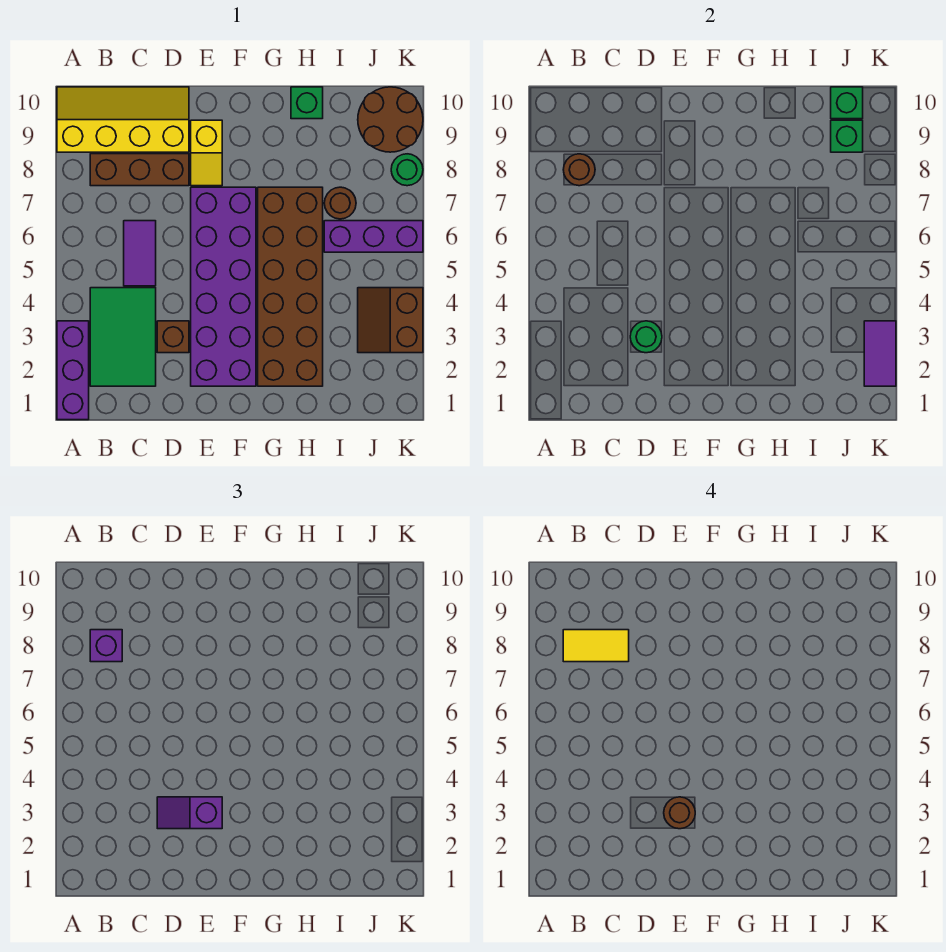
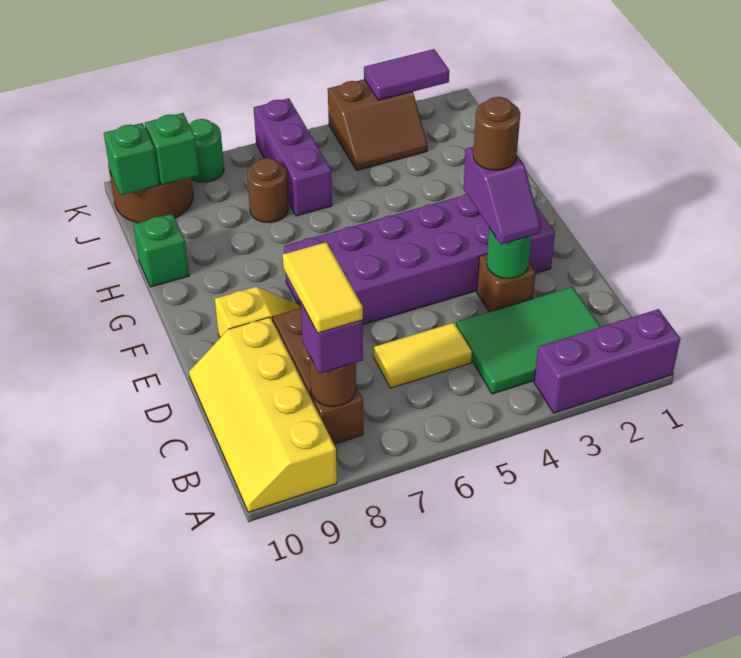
purple tile C5:C6 level 1 -> yellow tile C5:C6 level 1
brown brick G2:H7 level 1 -> none

